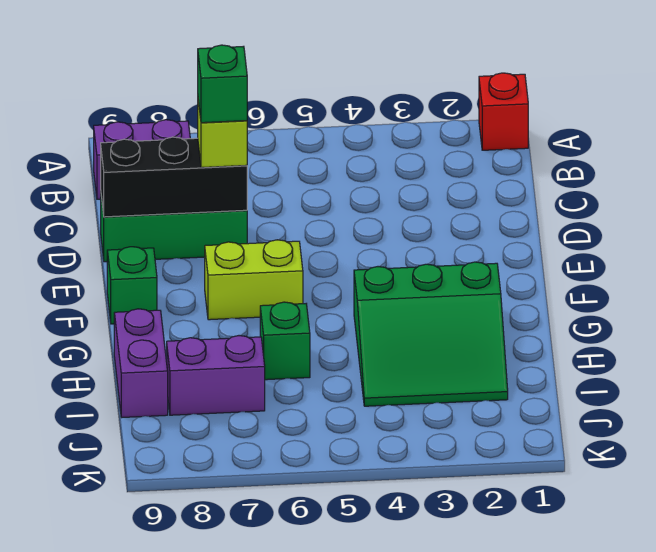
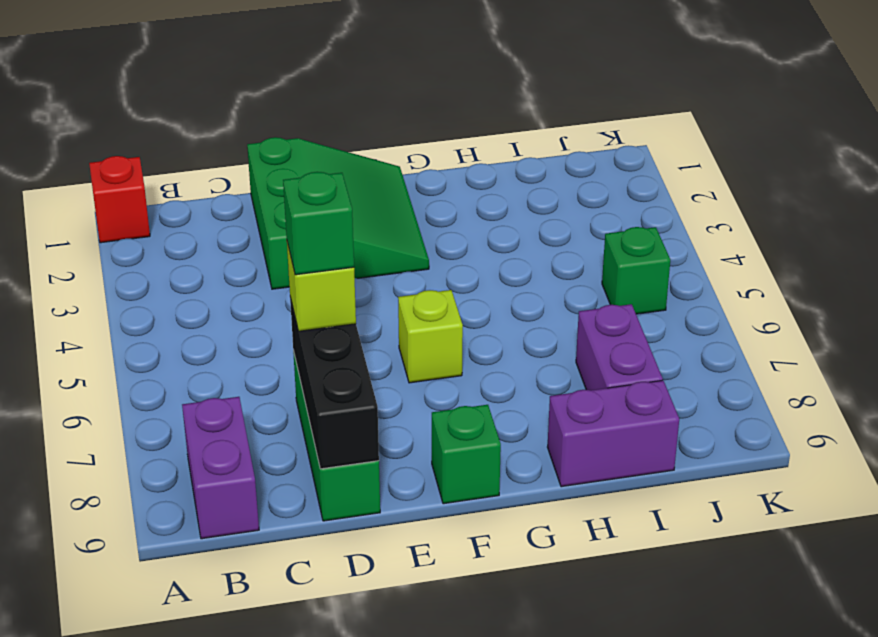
lime brick F6:F7 level 1 -> lime brick F6 level 1
green slope G2:I4 level 1 top G -> green slope D1:F3 level 1 top D
green brick H6 level 1 -> green brick J5 level 1

